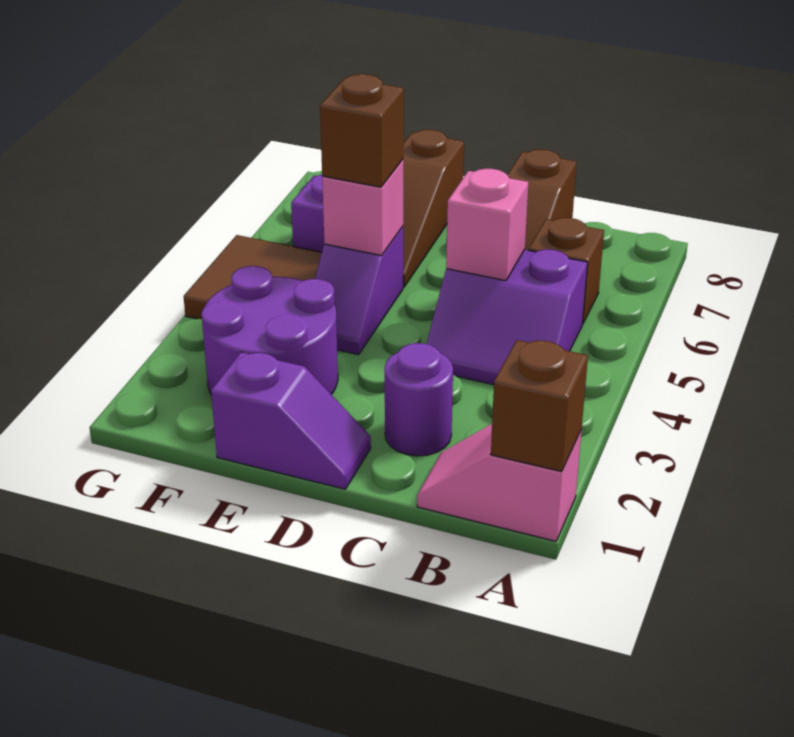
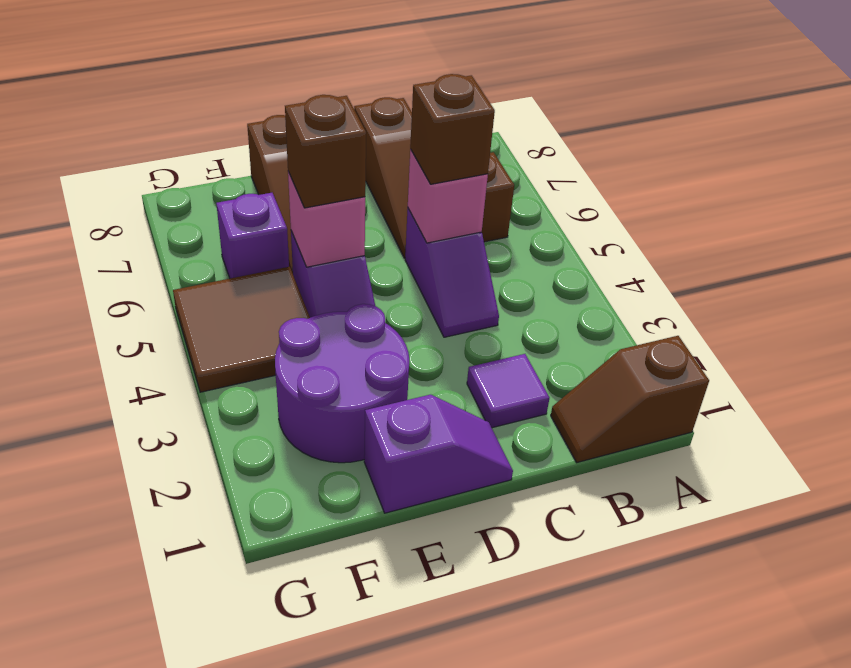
pink slope A1:B1 level 1 top A -> brown slope A1:B1 level 1 top A
brown brick A1 level 2 -> brown brick C5 level 3
purple slope B4:C5 level 1 top 5 -> purple slope C4:C5 level 1 top 5
purple round brick C2 level 1 -> purple tile C2 level 1

